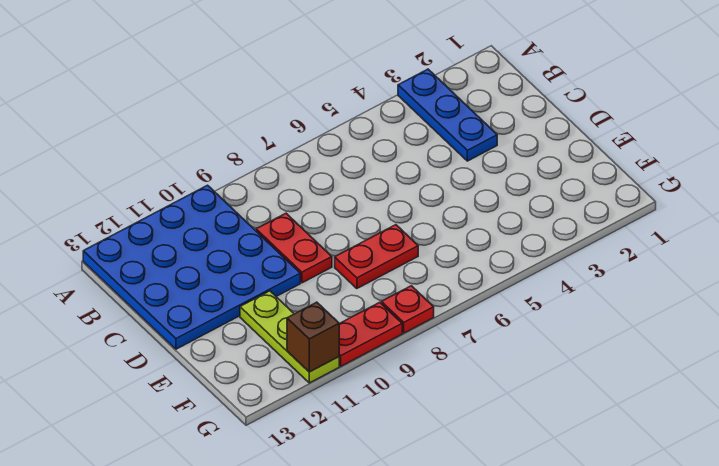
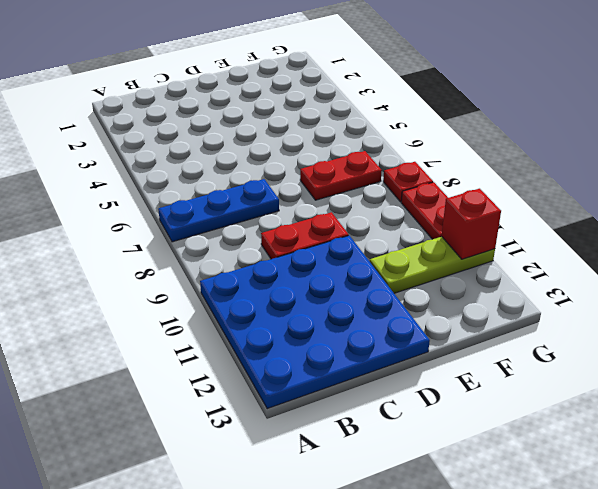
blue plate A3:C3 level 1 -> blue plate A7:C7 level 1
red plate E7:E8 level 1 -> red plate E7:F7 level 1
brown brick G11 level 2 -> red brick G11 level 2

